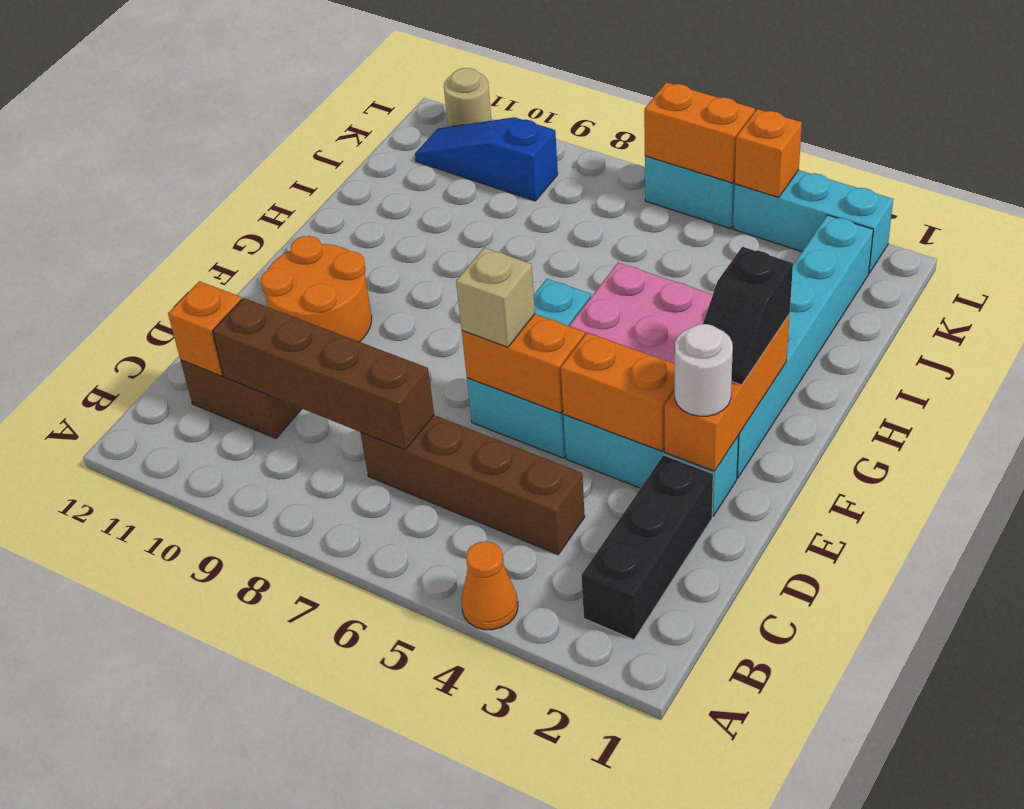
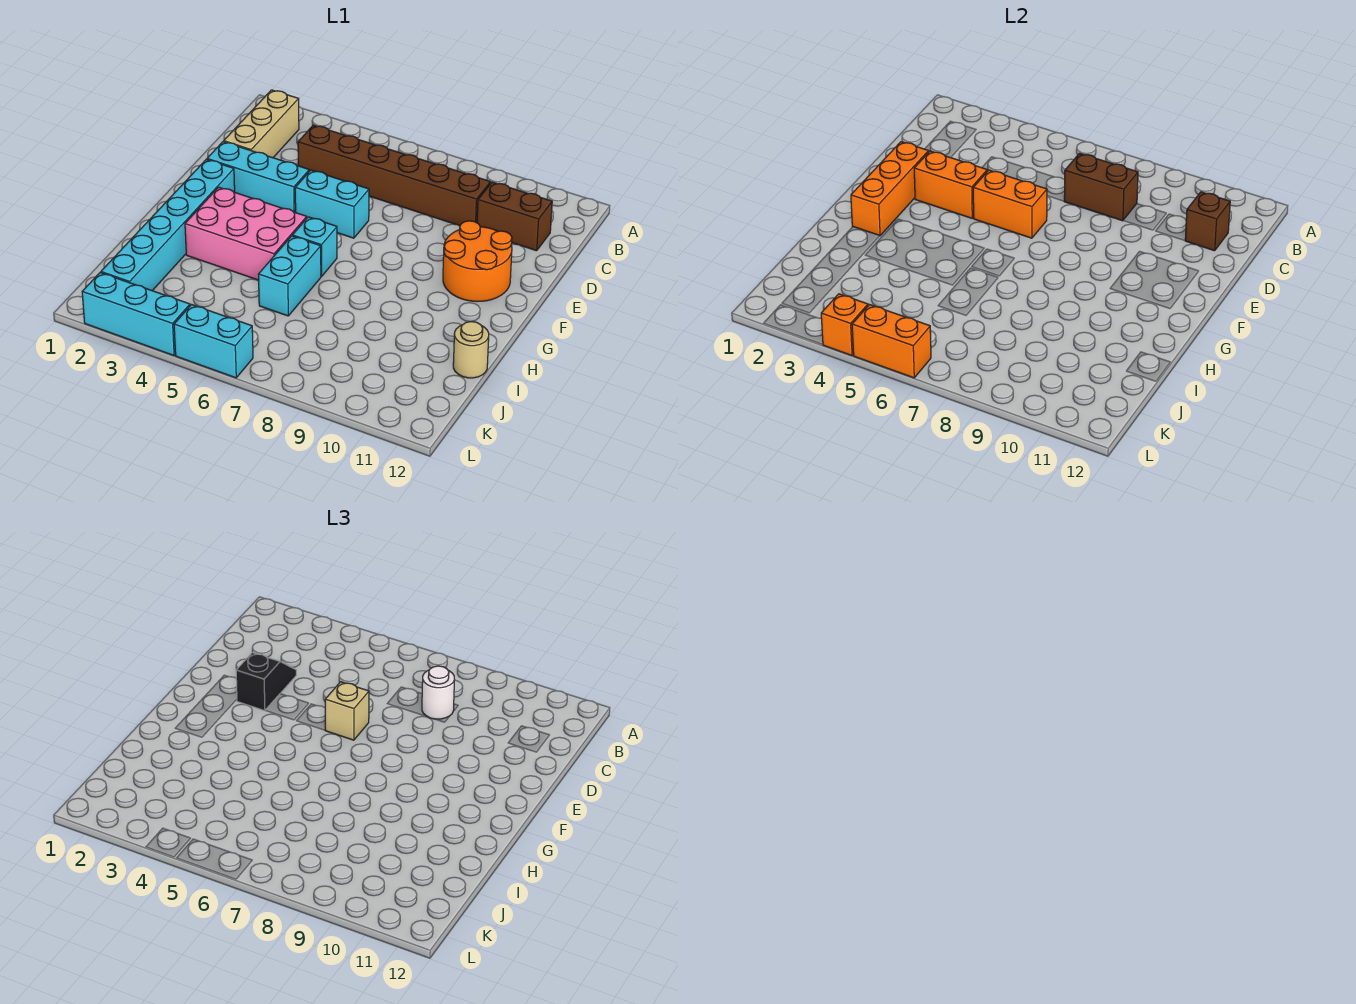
orange cone A4 level 1 -> none
black brick B2:D2 level 1 -> tan brick B2:D2 level 1
brown brick C4:C7 level 1 -> brown brick C4:C9 level 1
brown brick C7:C10 level 2 -> brown brick C7:C8 level 2
orange brick C11 level 2 -> brown brick C11 level 2
white round brick E2 level 3 -> white round brick C8 level 3
black slope F2:G2 level 3 top G -> black slope D3:E3 level 3 top E
none -> cyan brick H6:I6 level 1
blue slope K9:K11 level 1 top 9 -> none
tan round brick L11 level 1 -> tan round brick I12 level 1

